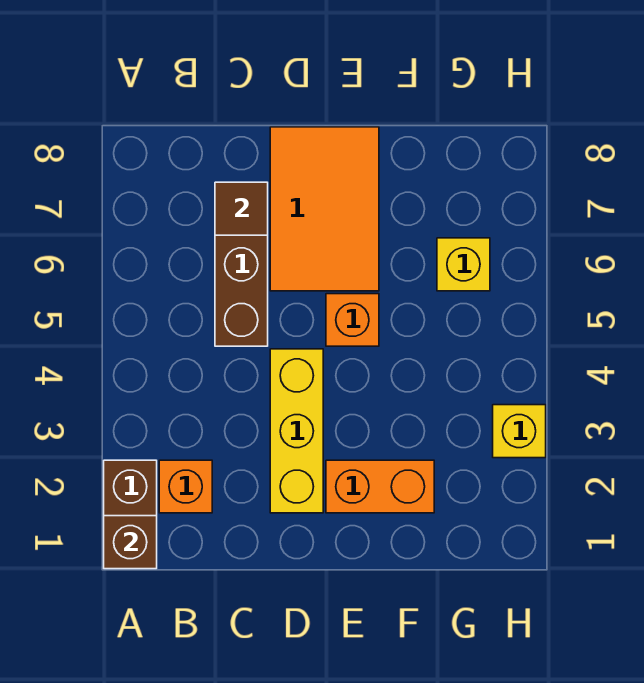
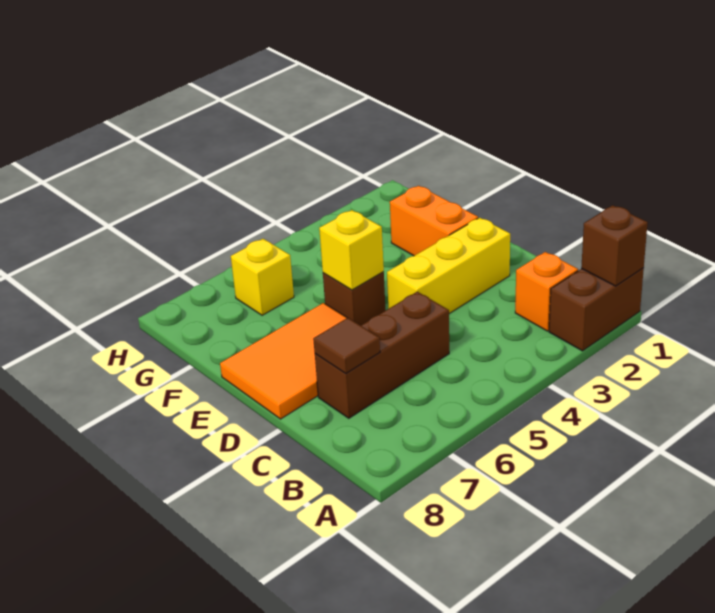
orange brick E5 level 1 -> brown brick E5 level 1
yellow brick H3 level 1 -> yellow brick E5 level 2

